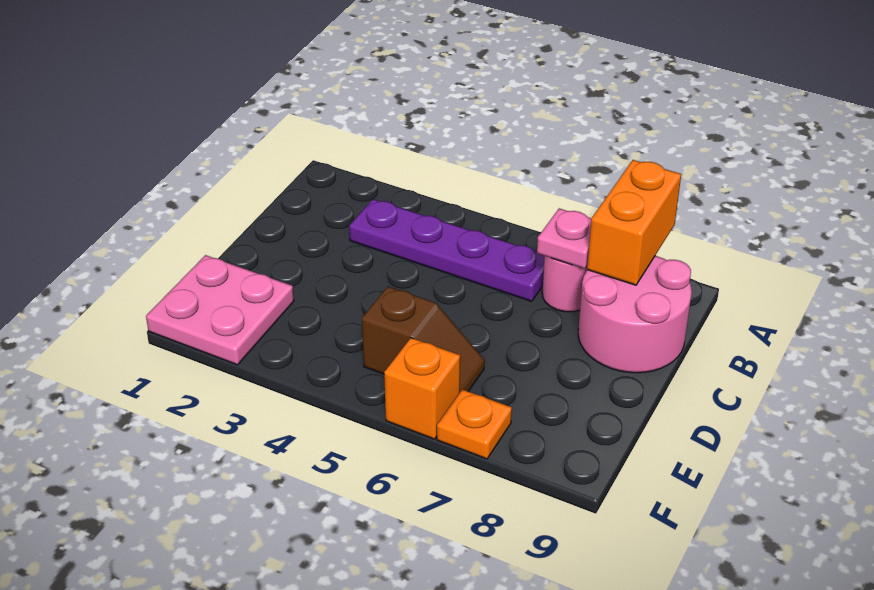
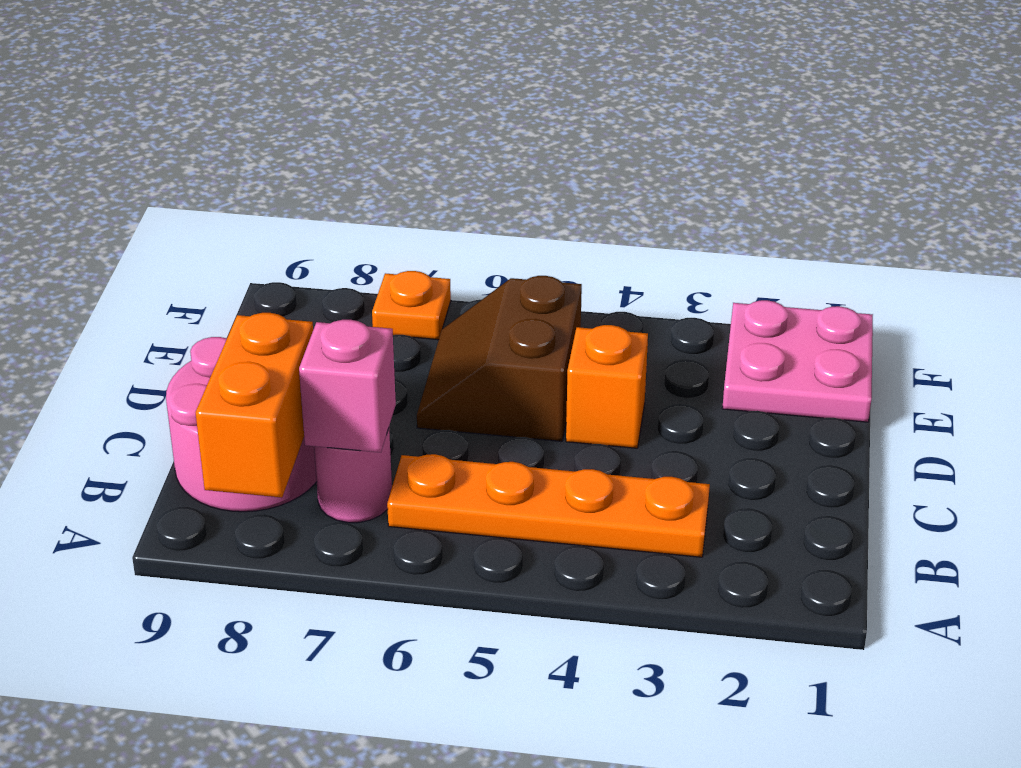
purple plate B3:B6 level 1 -> orange plate B3:B6 level 1
pink plate B7 level 2 -> pink brick B7 level 2
brown slope E5:E6 level 1 top 5 -> brown slope D5:E6 level 1 top 5
orange brick F6 level 1 -> orange brick D4 level 1

